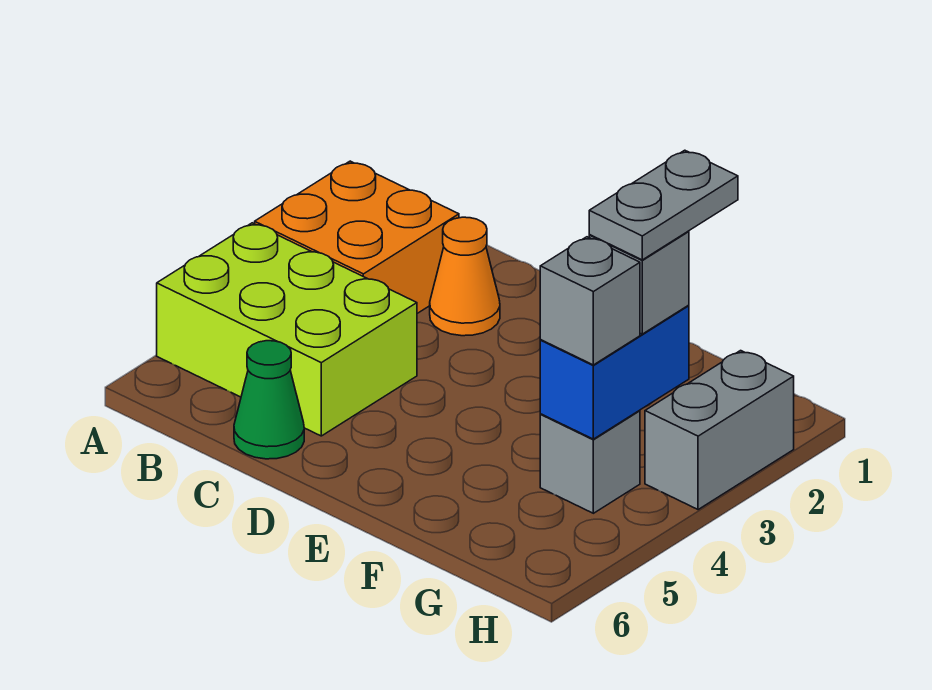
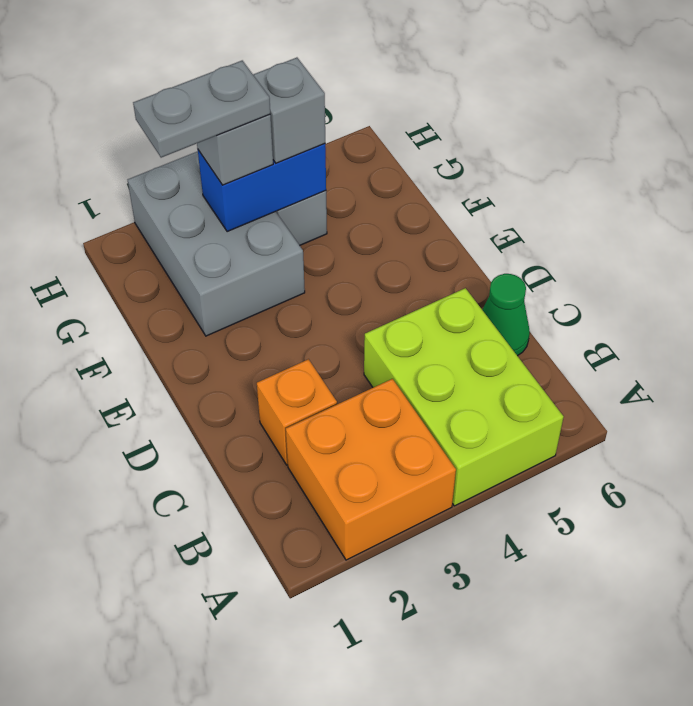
orange cone C2 level 1 -> orange brick C2 level 1
grey brick H2:H3 level 1 -> grey brick F2:H3 level 1

